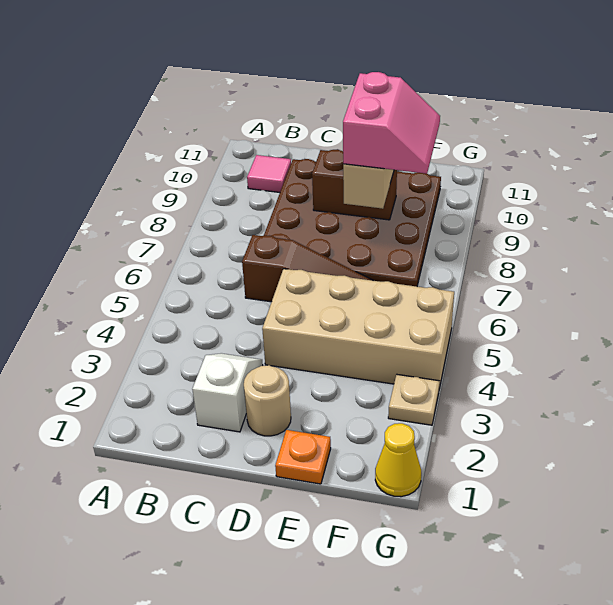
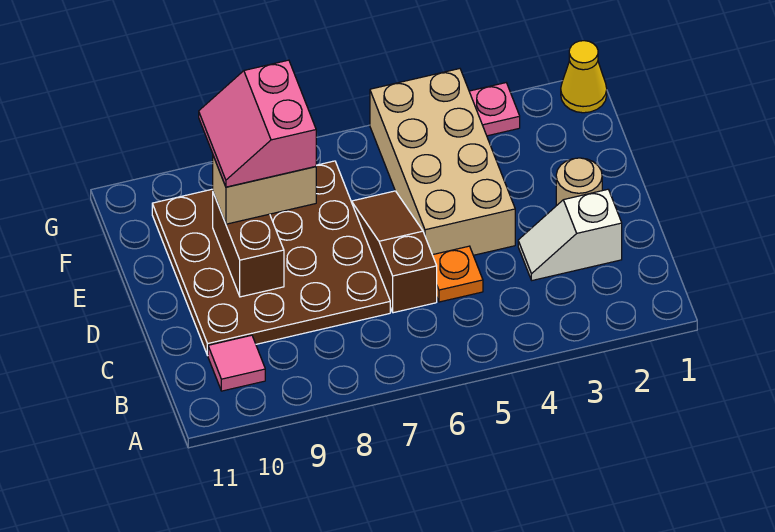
orange plate E1 level 1 -> orange plate C5 level 1
pink slope E8:F9 level 4 top E -> pink slope E8:F9 level 4 top 8
tan plate G3 level 1 -> pink plate G3 level 1

